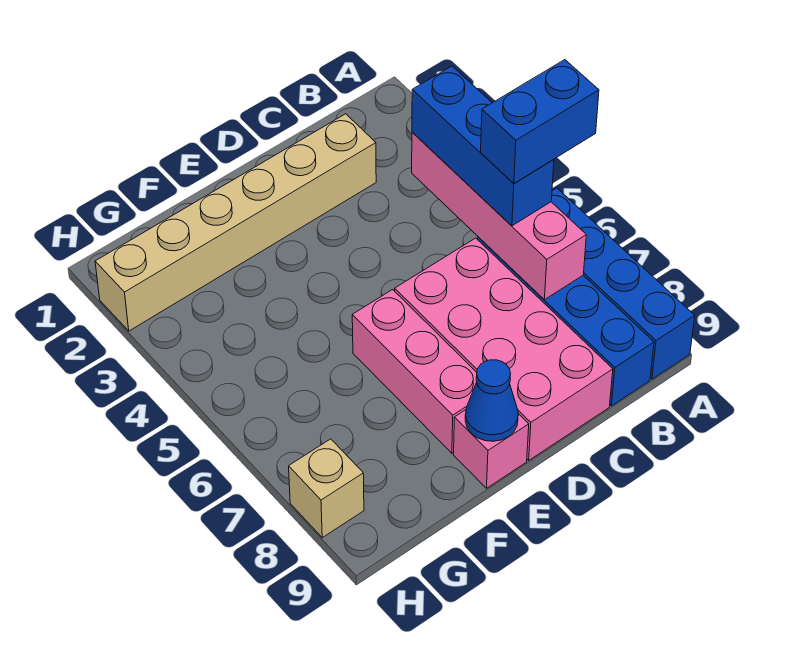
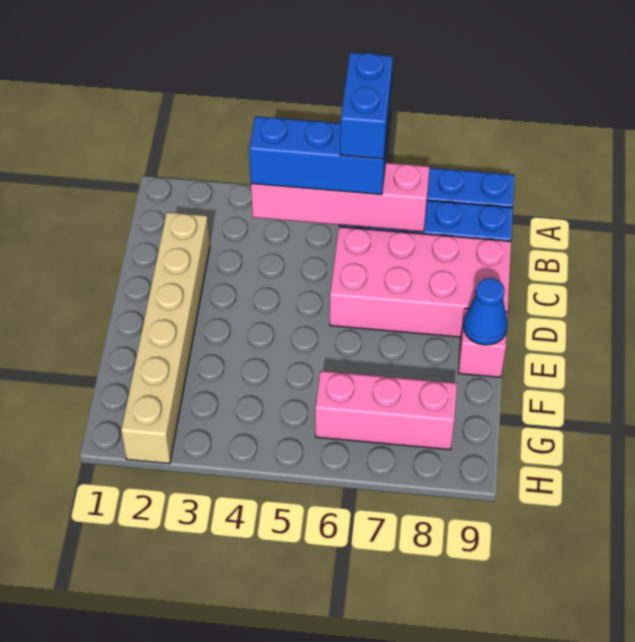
pink brick E6:E8 level 1 -> pink brick G6:G8 level 1
tan brick H8 level 1 -> none

